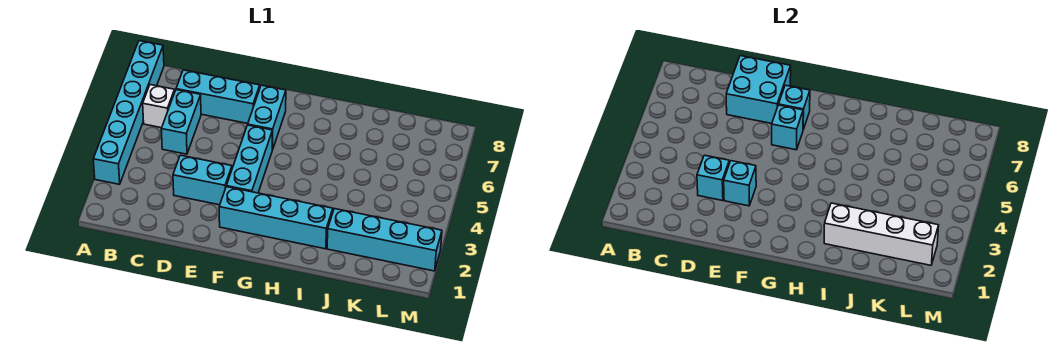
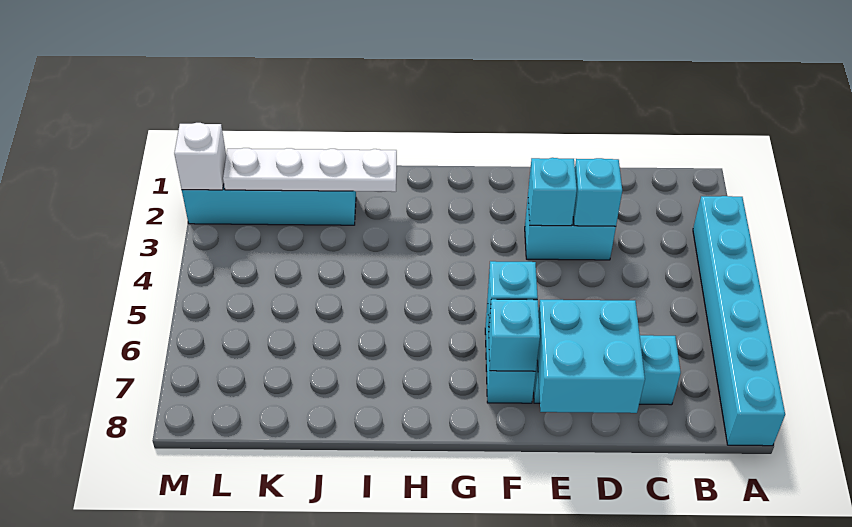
white brick B6 level 1 -> white brick M2 level 2
cyan brick C5:C6 level 1 -> none
cyan brick F2:I2 level 1 -> none
cyan brick F3:F5 level 1 -> none
white brick I2:L2 level 2 -> white plate I2:L2 level 2

